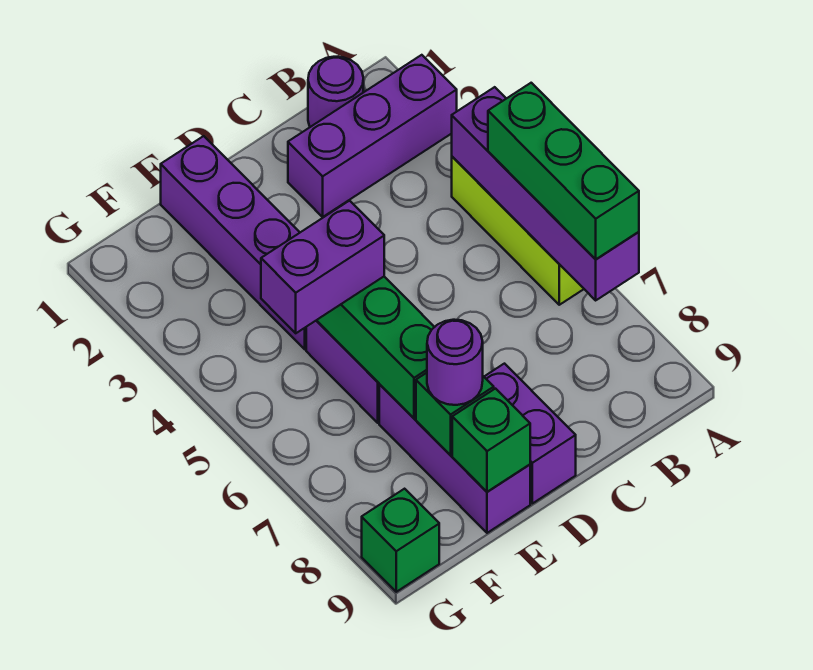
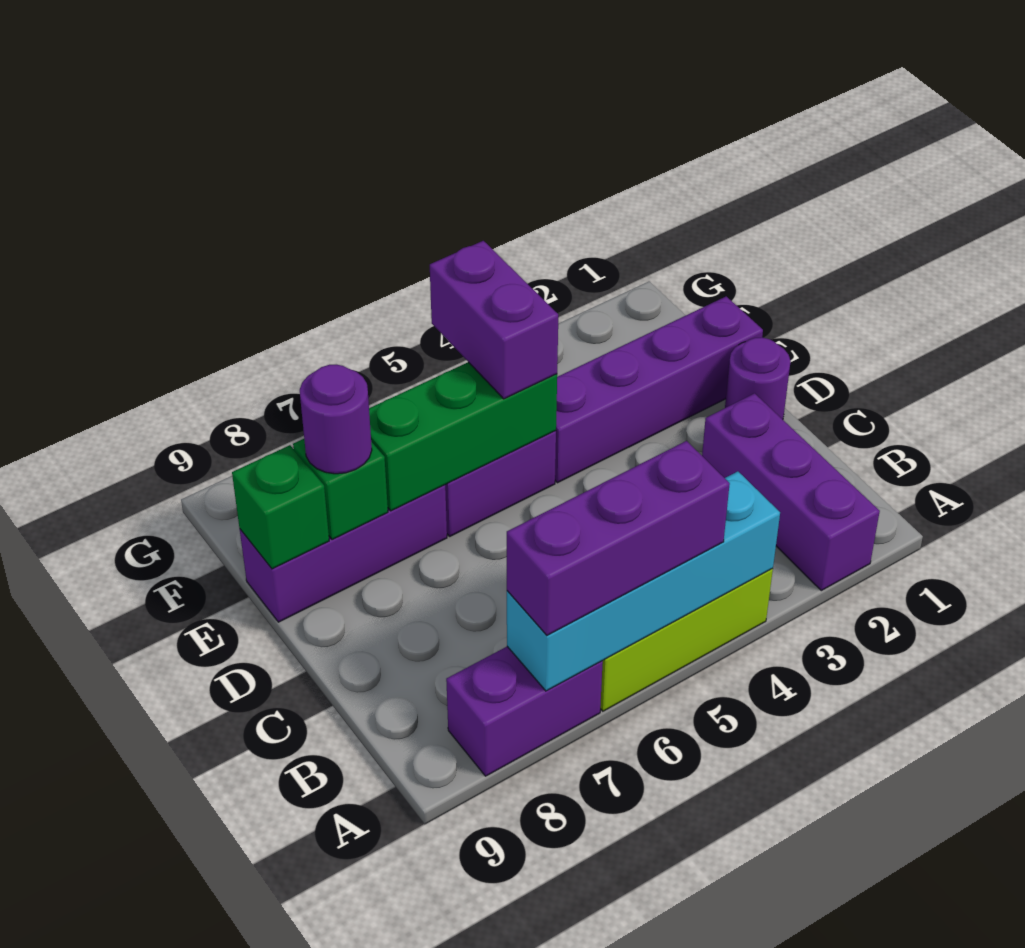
purple brick A4:A7 level 2 -> cyan brick A4:A7 level 2
green brick A5:A7 level 3 -> purple brick A5:A7 level 3
purple round brick B1 level 1 -> purple round brick D1 level 1
purple brick D8:D9 level 1 -> purple brick A7:A8 level 1
green brick G9 level 1 -> none

